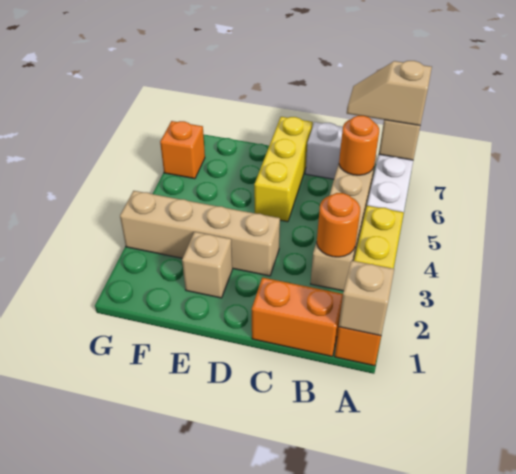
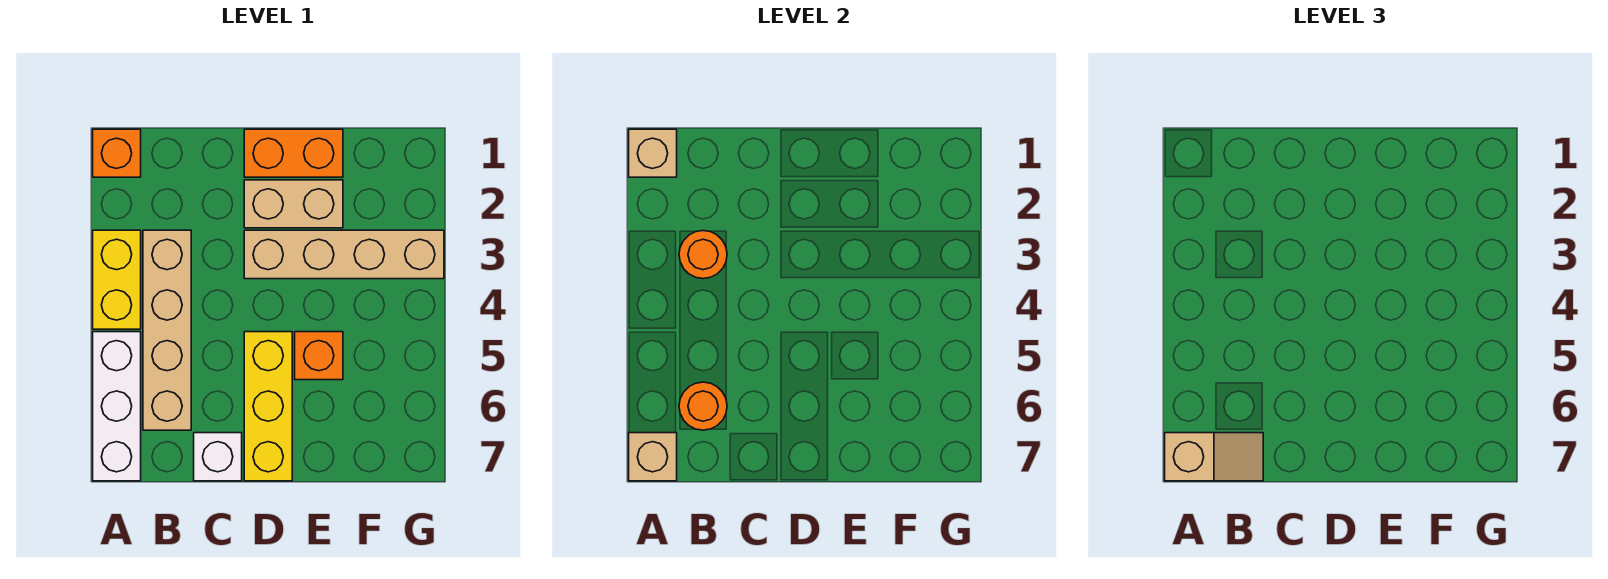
orange brick B1:C1 level 1 -> orange brick D1:E1 level 1
tan brick E2 level 1 -> tan brick D2:E2 level 1
orange brick G6 level 1 -> orange brick E5 level 1

